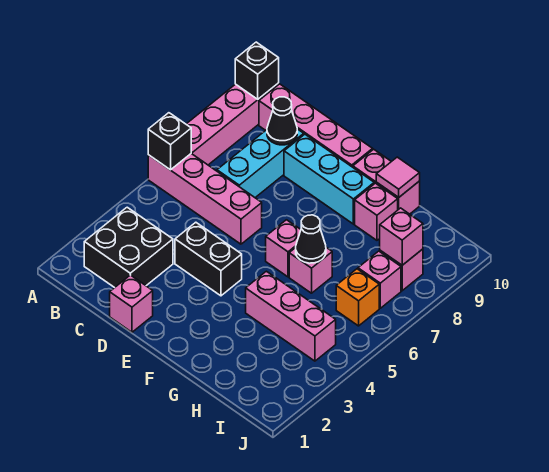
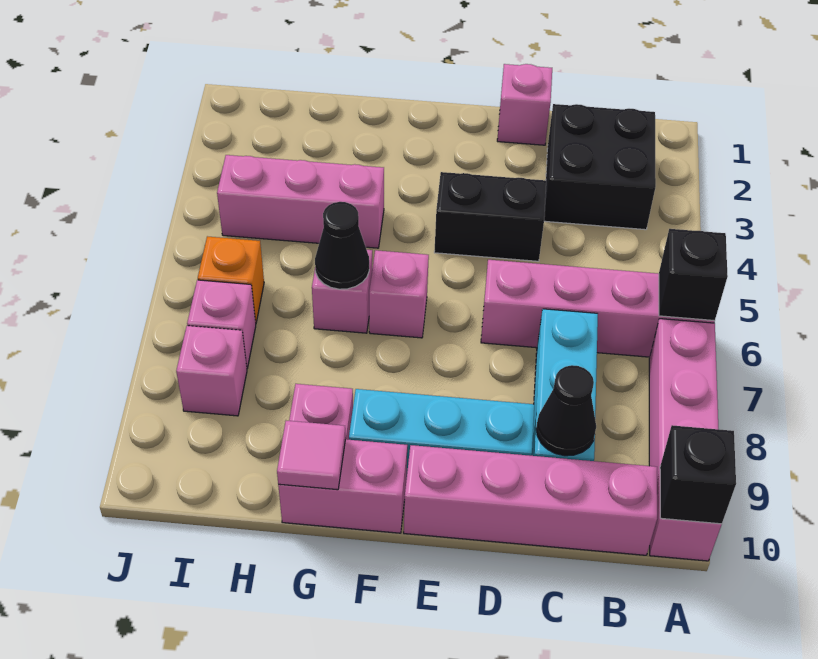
pink brick I8 level 2 -> none

